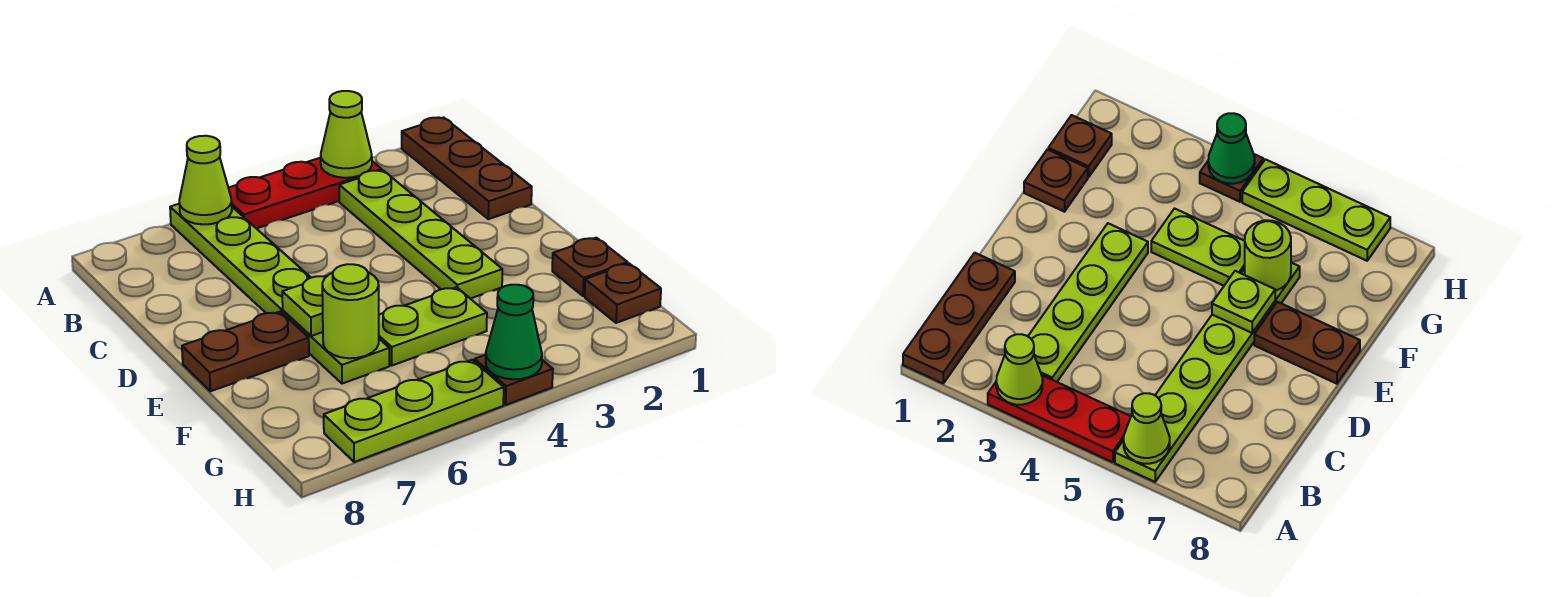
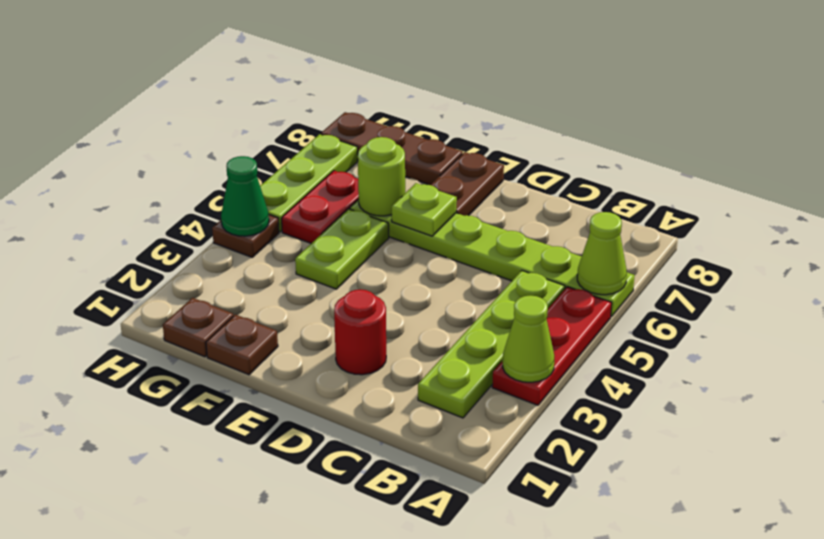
brown plate A1:C1 level 1 -> brown plate F8:H8 level 1
lime plate B3:E3 level 1 -> lime plate B2:B5 level 1
none -> red round brick D2 level 1
none -> red plate G5:G6 level 1

